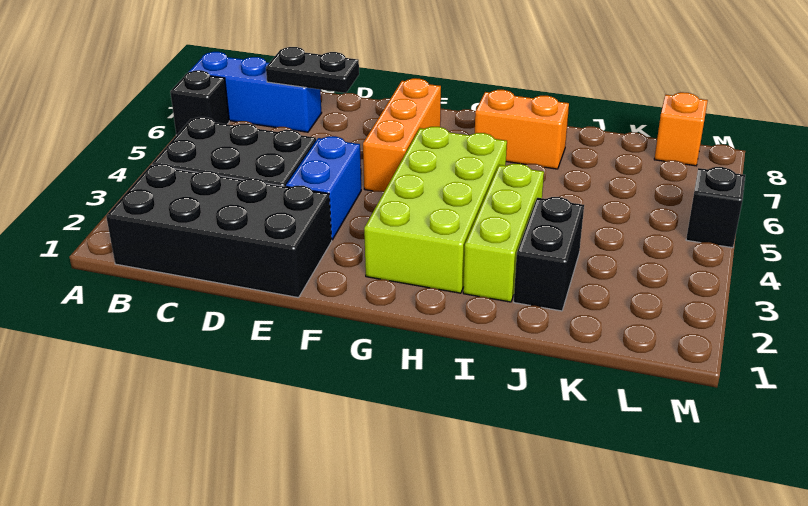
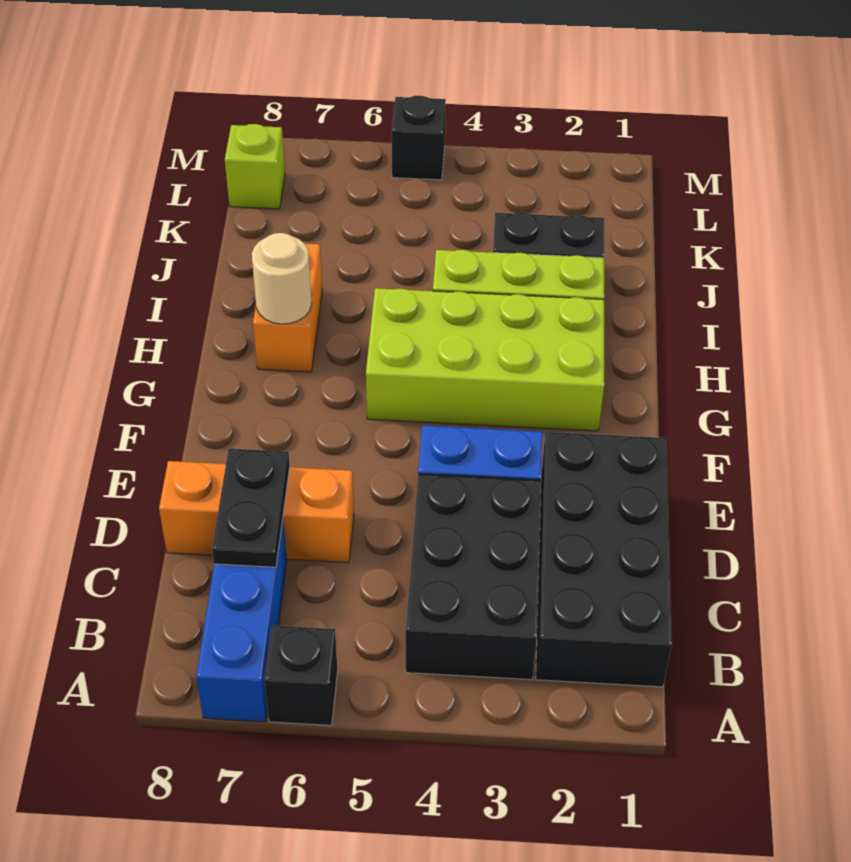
orange brick F5:F7 level 1 -> orange brick D6:D8 level 1
none -> tan round brick H7 level 2
orange brick L8 level 1 -> lime brick L8 level 1

